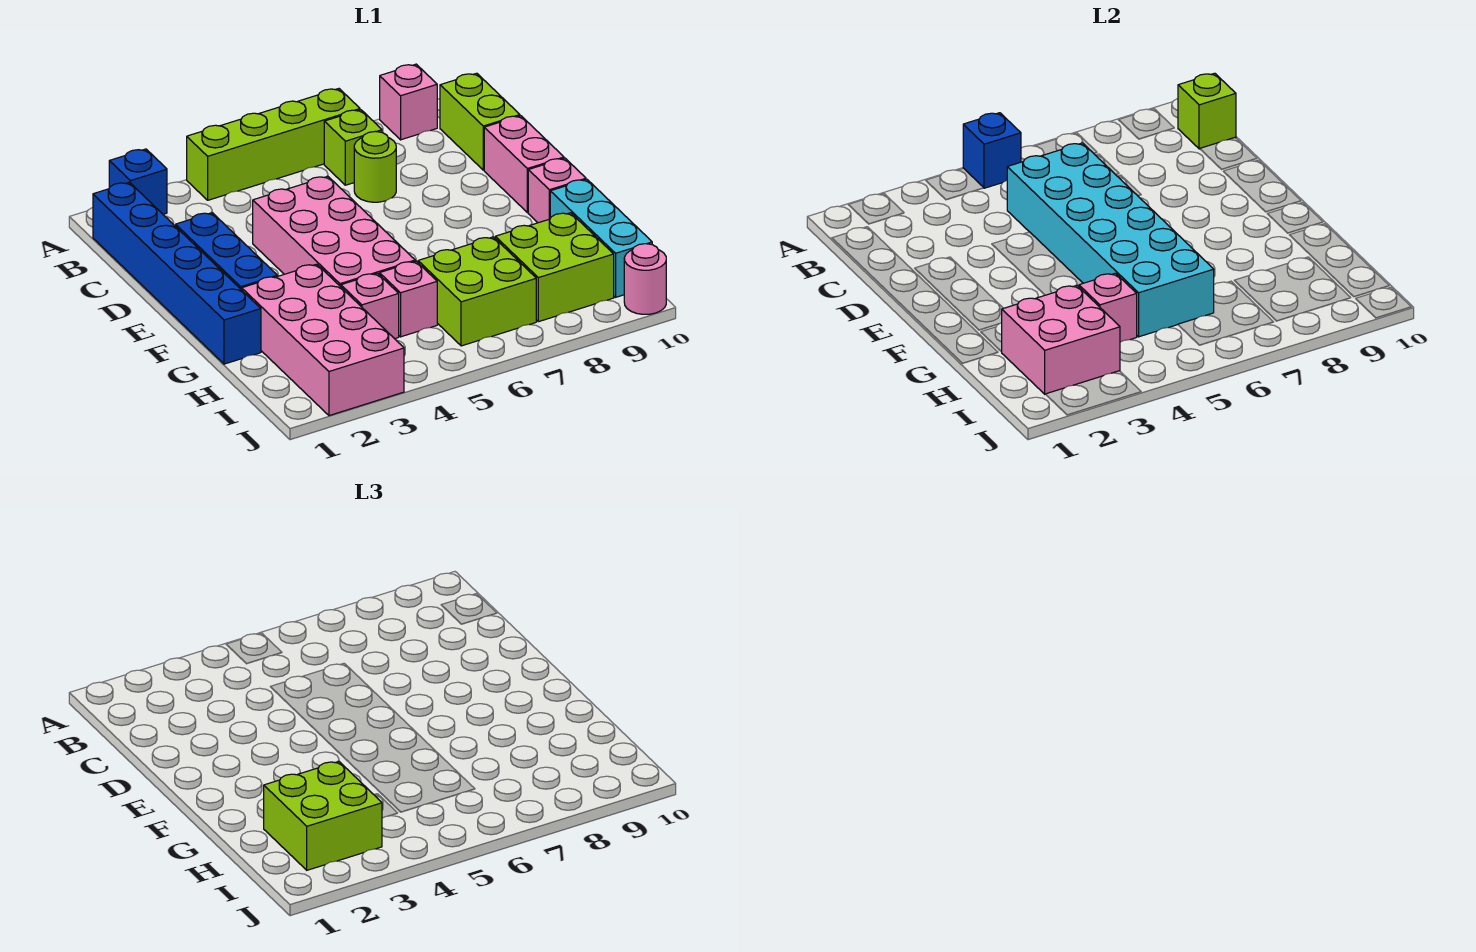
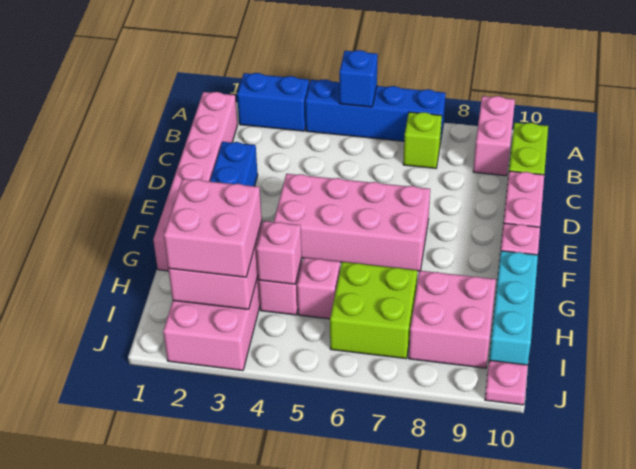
blue brick A2 level 1 -> blue brick A2:A3 level 1
lime brick A4:A7 level 1 -> blue brick A4:A7 level 1
pink brick A9 level 1 -> pink brick A9:B9 level 1
blue brick B1:G1 level 1 -> pink brick B1:G1 level 1
lime brick B10 level 2 -> none
cyan brick C5:H6 level 2 -> none
lime round brick C7 level 1 -> none
pink brick D4:G5 level 1 -> pink brick E4:F7 level 1
lime brick H2:I3 level 3 -> pink brick H2:I3 level 3
lime brick H8:I9 level 1 -> pink brick H8:I9 level 1
pink round brick J10 level 1 -> pink plate J10 level 1

